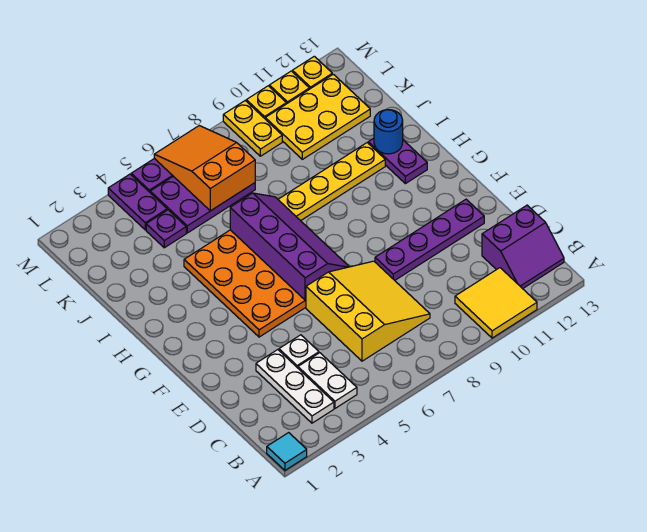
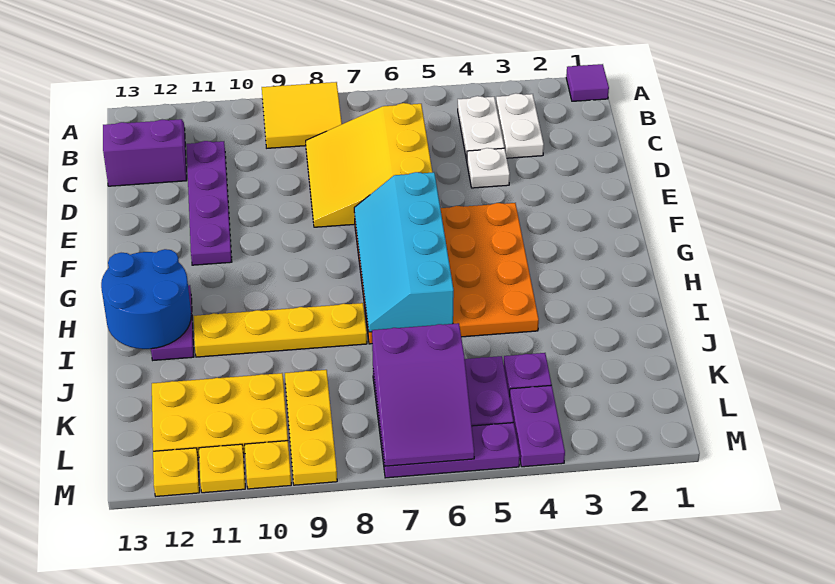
cyan tile A1 level 1 -> purple tile A1 level 1
yellow tile A10:B11 level 1 -> yellow tile A8:B9 level 1
white plate B3:D3 level 1 -> white plate B3:C3 level 1
purple plate E9:E12 level 1 -> purple plate C11:F11 level 1
purple slope F6:I7 level 2 top 6 -> cyan slope F6:I7 level 2 top 6
blue round brick I12 level 2 -> blue round brick H12:I13 level 2
orange slope K6:M7 level 2 top K -> purple slope K6:M7 level 2 top K
yellow plate L9:M9 level 1 -> yellow plate K9:M9 level 1

